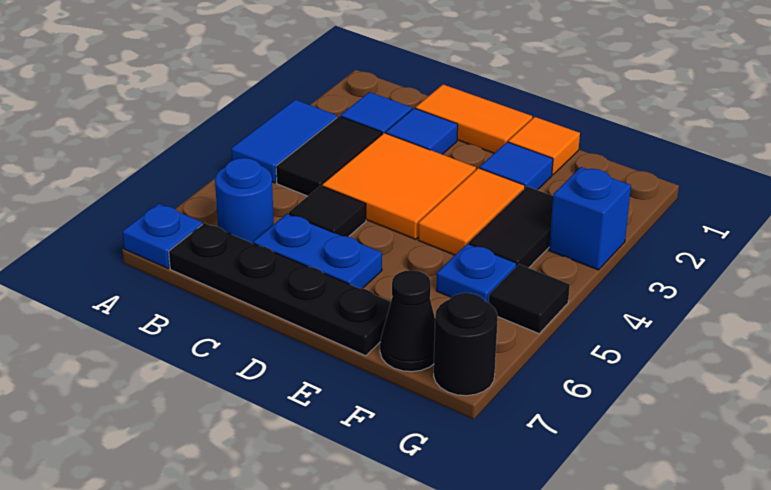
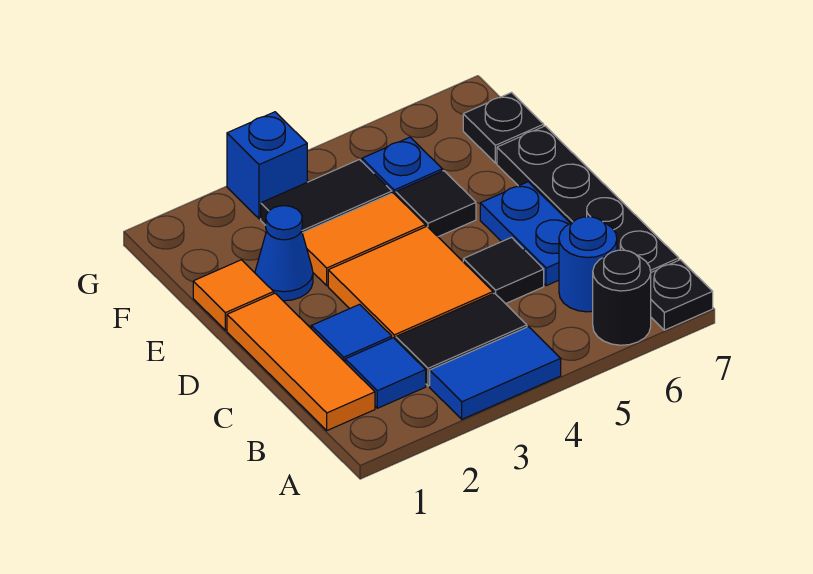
blue plate A7 level 1 -> black plate A7 level 1
orange tile C1:D1 level 1 -> orange tile B1:D1 level 1
blue tile E2 level 1 -> blue cone E2 level 1
black cone F7 level 1 -> black plate F7 level 1
black tile G5 level 1 -> black tile E5 level 1
black round brick G7 level 1 -> black round brick A6 level 1

